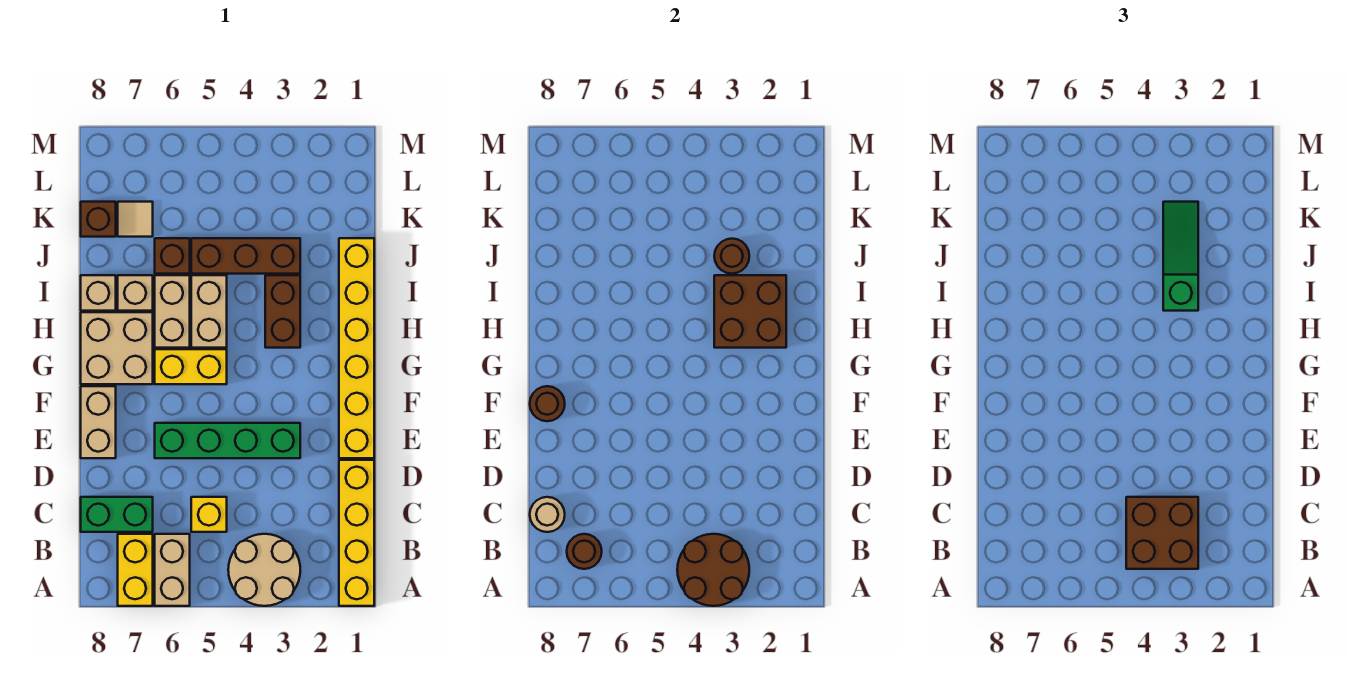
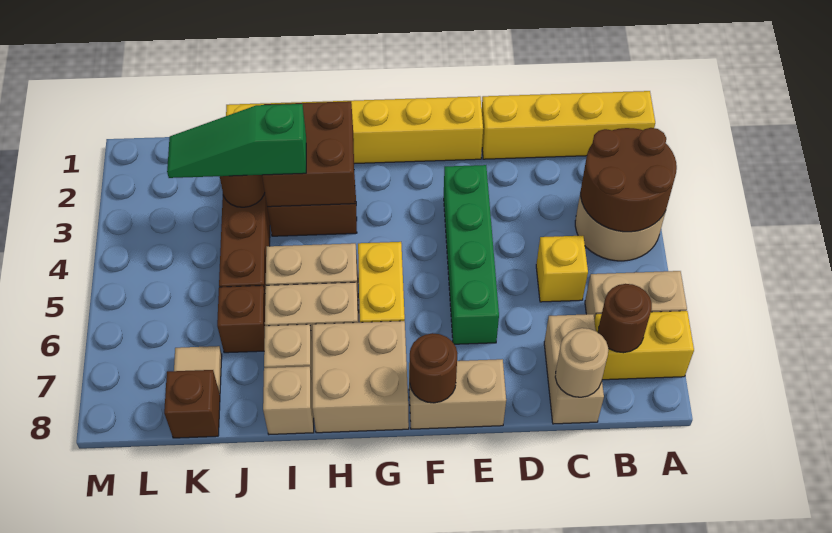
brown brick B3:C4 level 3 -> none
green brick C7:C8 level 1 -> tan brick C7:C8 level 1

